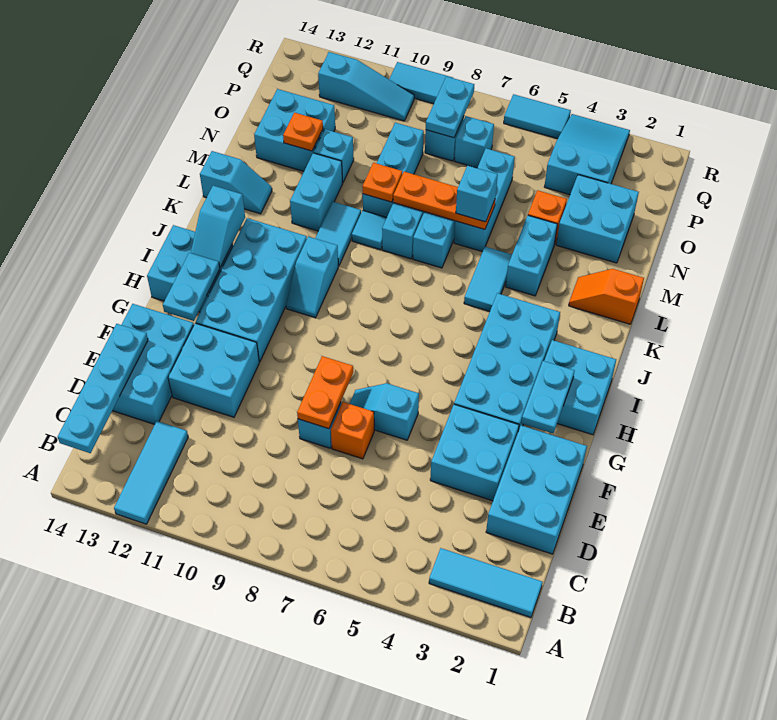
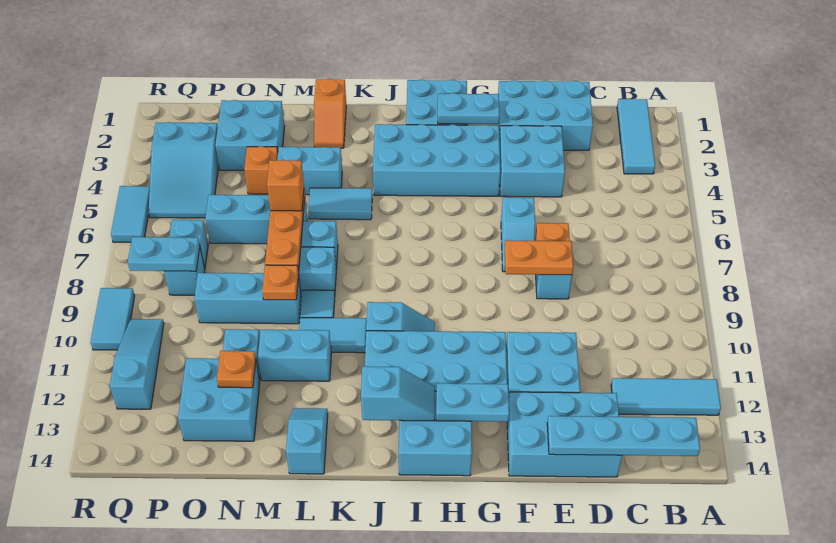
cyan brick M6 level 3 -> orange brick M6 level 3
cyan slope P3:R4 level 1 top P -> cyan slope P3:Q5 level 1 top 3

